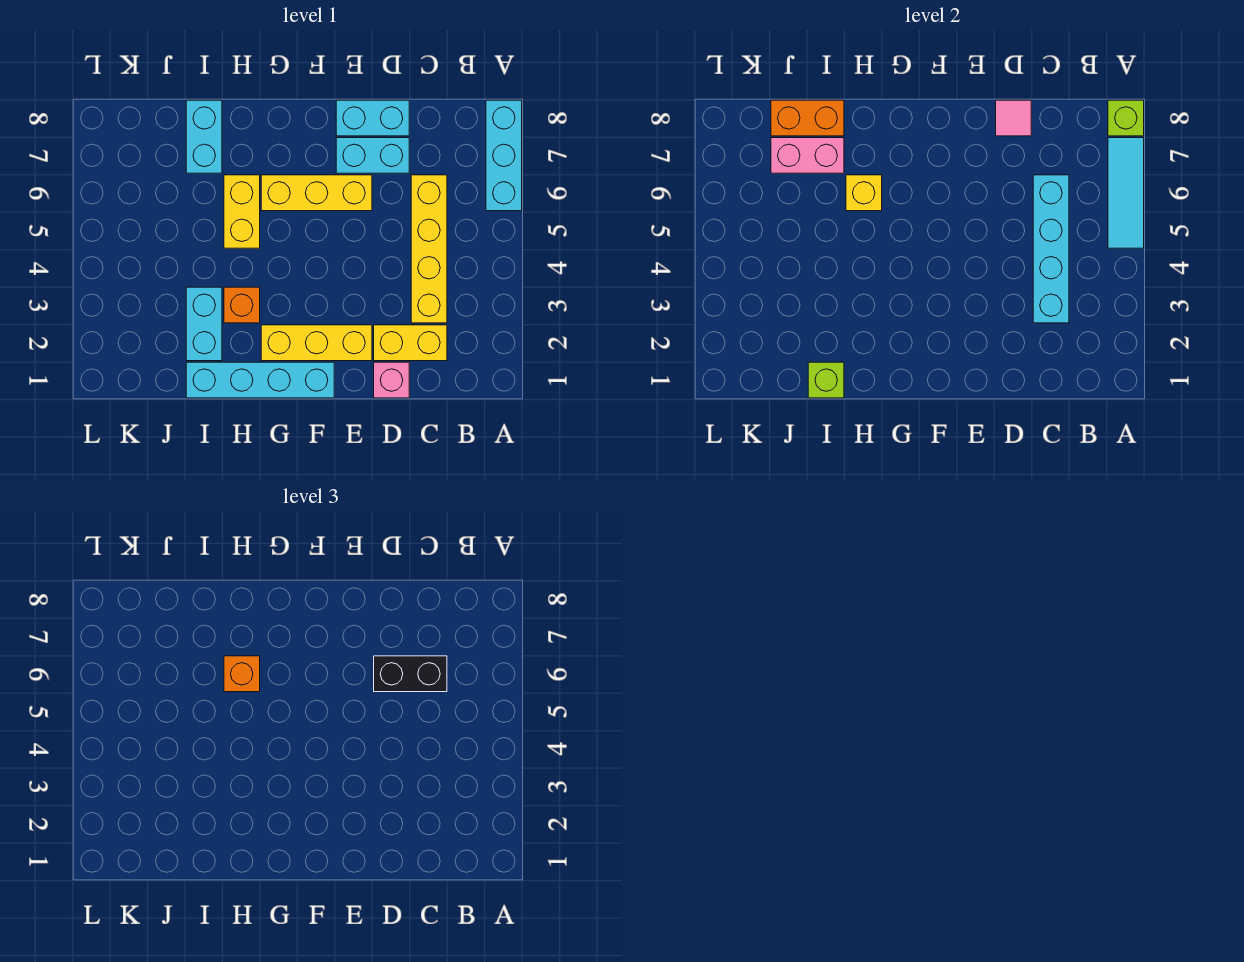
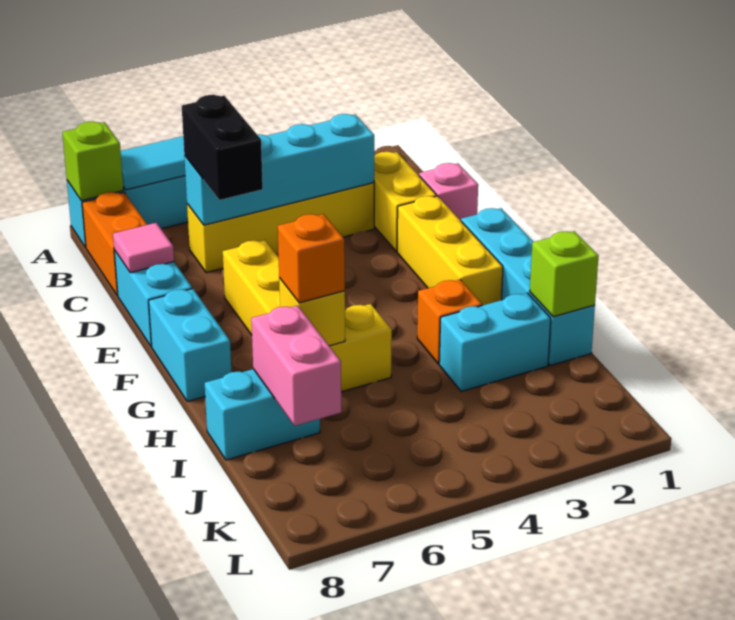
cyan brick D7:E7 level 1 -> cyan brick F8:G8 level 1
orange brick I8:J8 level 2 -> orange brick B8:C8 level 1

